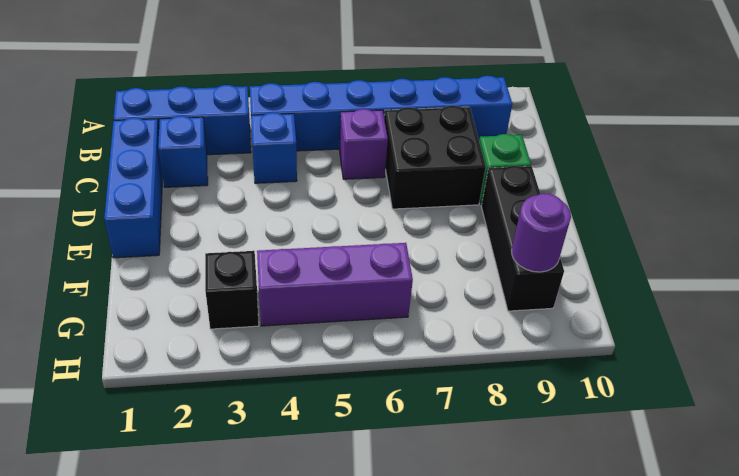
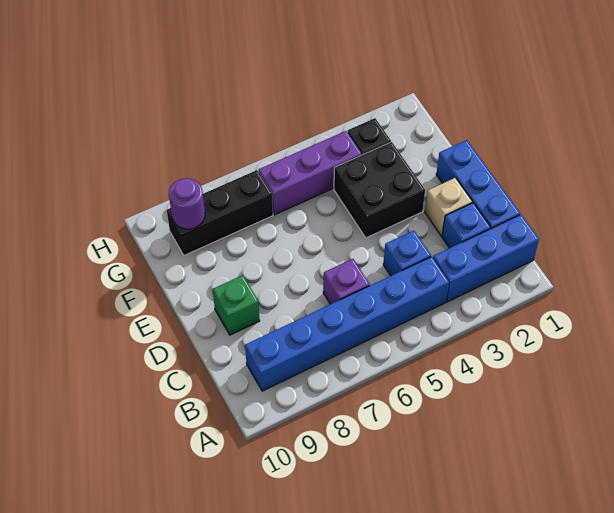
black brick C7:D8 level 1 -> black brick E3:F4 level 1
none -> tan brick D2 level 1
black brick E9:G9 level 1 -> black brick G7:G9 level 1

